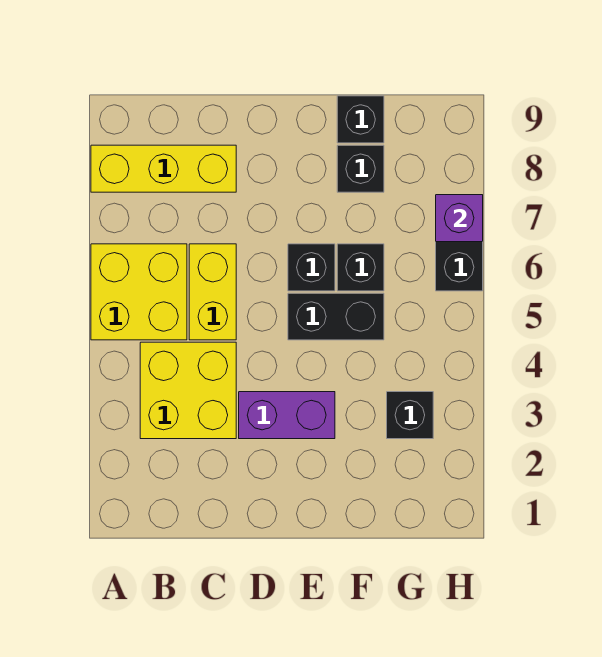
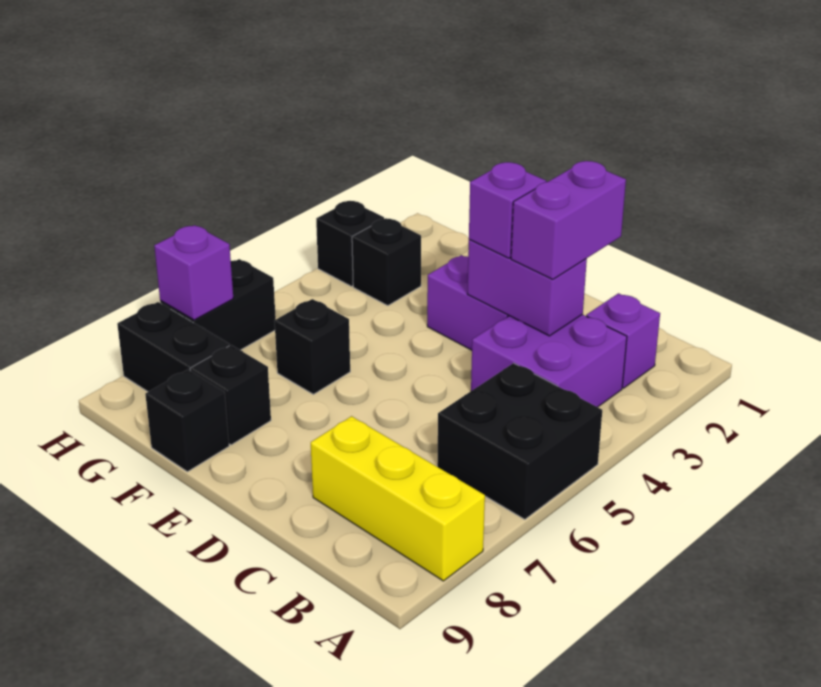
yellow brick A5:B6 level 1 -> black brick A5:B6 level 1
none -> purple brick B2 level 1
yellow brick B3:C4 level 1 -> purple brick B3:C4 level 1
none -> purple brick C2:C3 level 3
none -> purple brick C3:D3 level 2
yellow brick C5:C6 level 1 -> none
none -> purple brick D3 level 3
black brick E5:F5 level 1 -> black brick G8:H8 level 1
black brick E6 level 1 -> black brick H3 level 1

